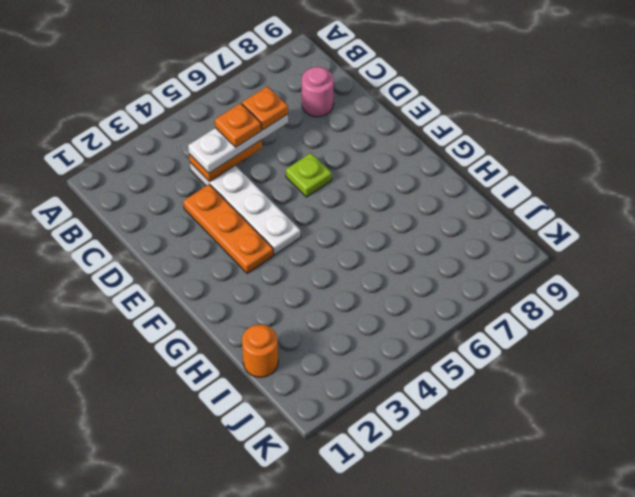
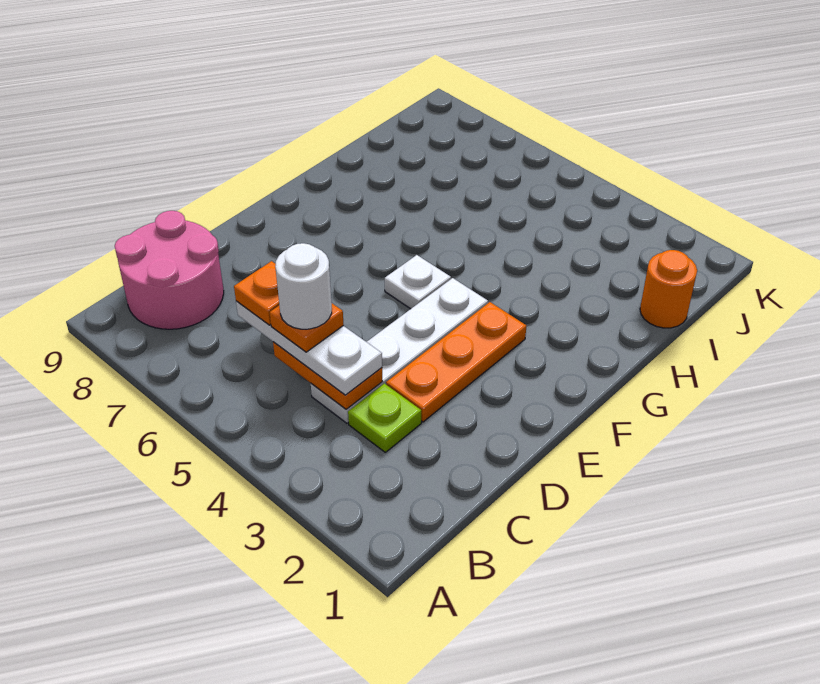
none -> white round brick C5 level 5
pink round brick C8 level 1 -> pink round brick B8:C9 level 1
lime plate E6 level 1 -> lime plate C3 level 1
none -> white plate F5 level 1

